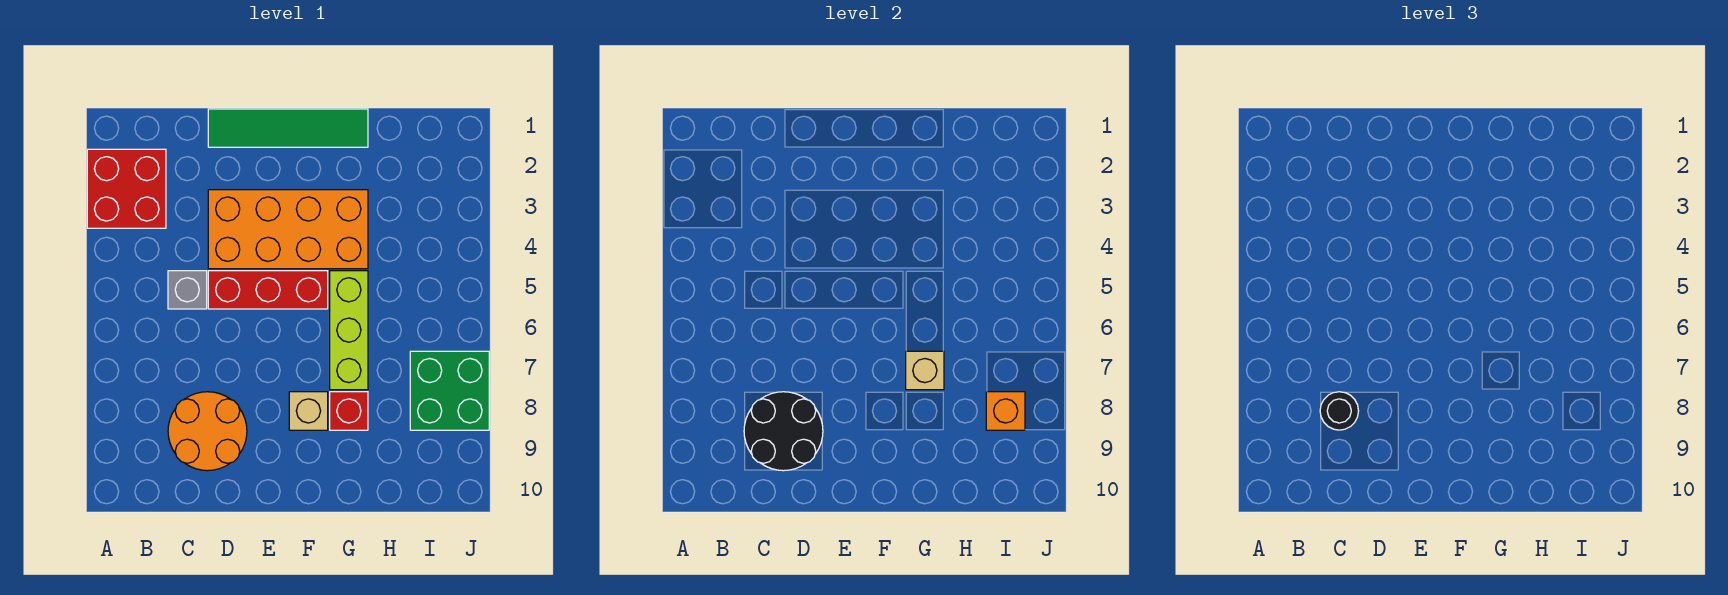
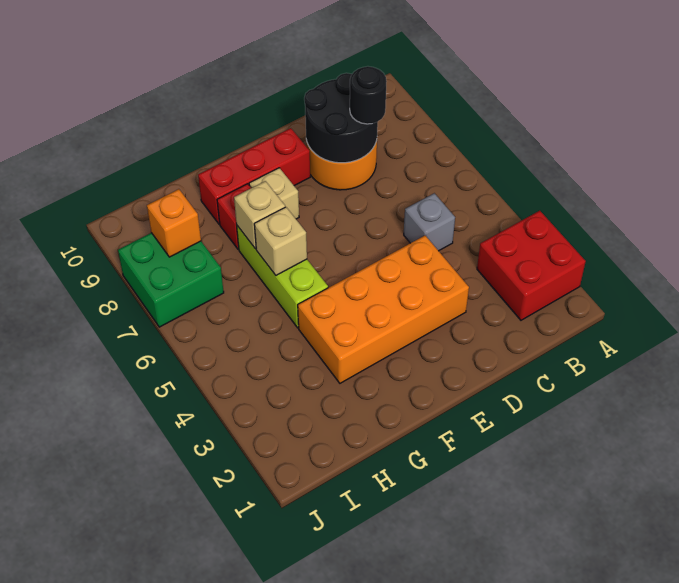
green tile D1:G1 level 1 -> none
red brick D5:F5 level 1 -> red brick E9:G9 level 1
none -> tan brick G6 level 2

